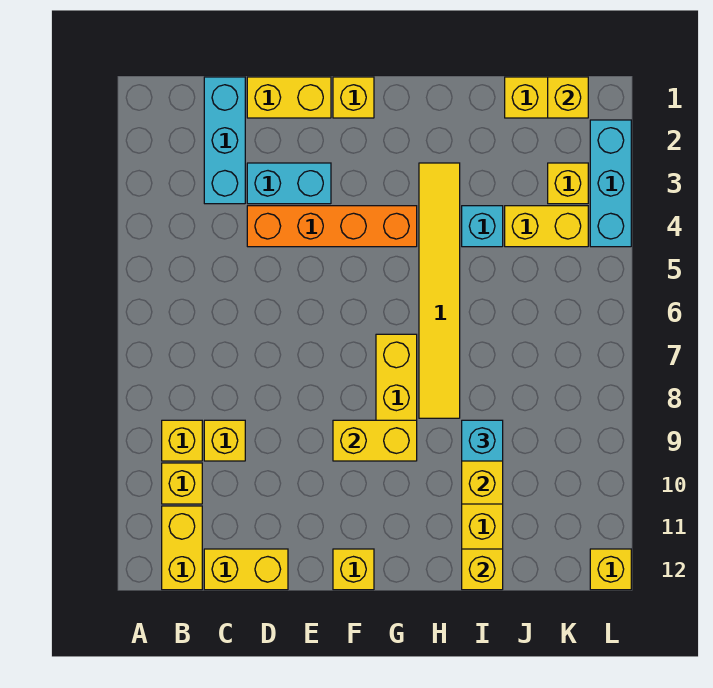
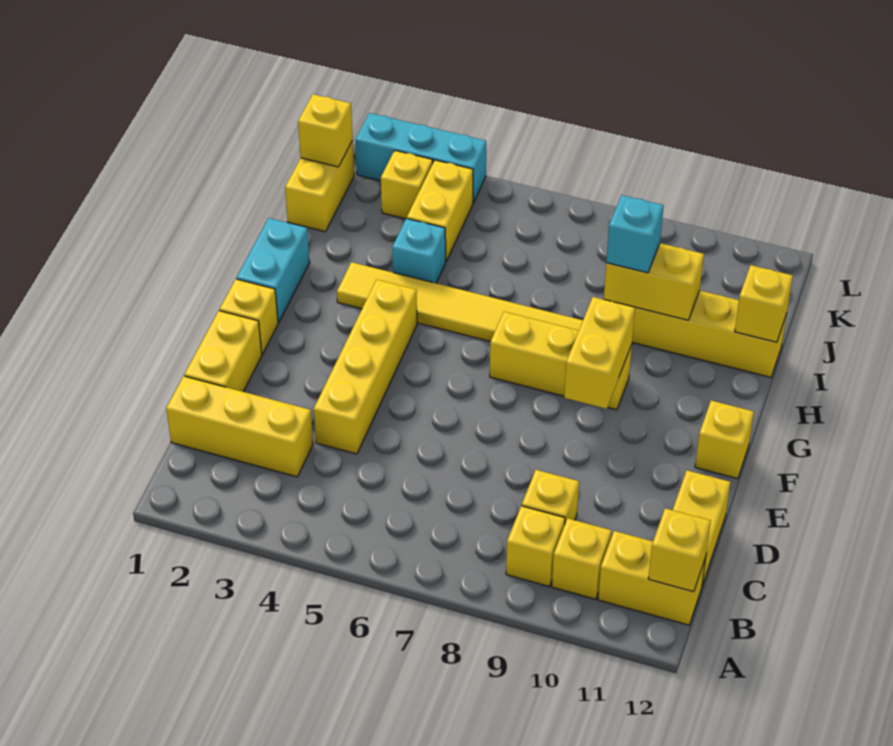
cyan brick C1:C3 level 1 -> yellow brick C1:C3 level 1
cyan brick D3:E3 level 1 -> cyan brick G1:H1 level 1
orange brick D4:G4 level 1 -> yellow brick D4:G4 level 1
yellow brick L12 level 1 -> yellow brick B12 level 2

